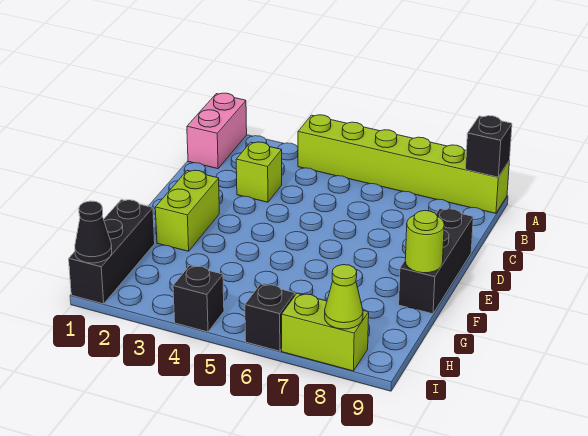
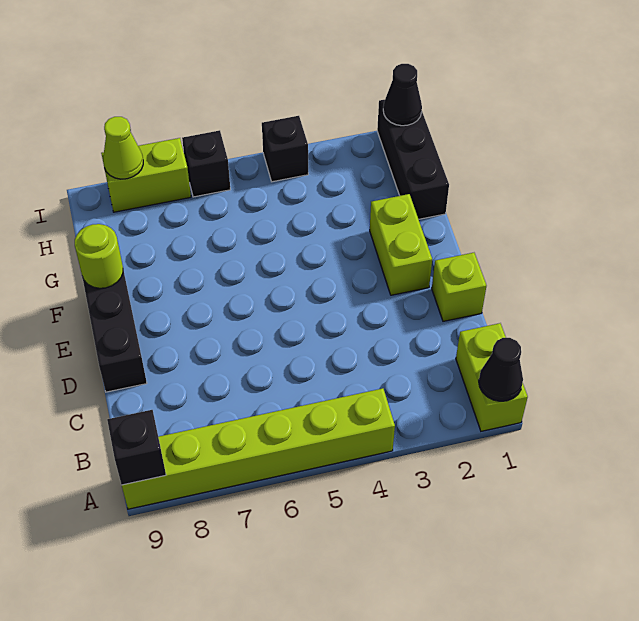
pink brick A1:B1 level 1 -> lime brick A1:B1 level 1
none -> black cone A1 level 2
lime brick C3 level 1 -> lime brick D1 level 1

